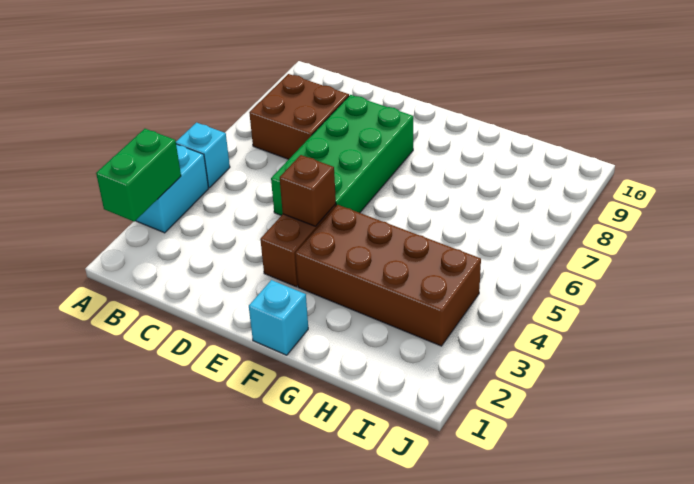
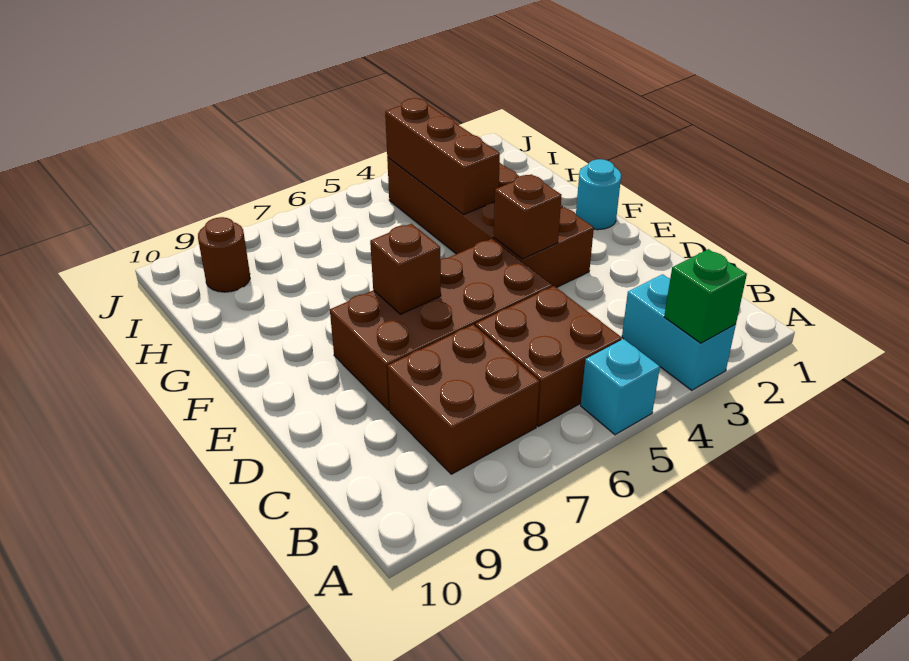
green brick A2:A3 level 2 -> green brick A3 level 2
cyan brick A3:A4 level 1 -> cyan brick A3:B3 level 1
none -> brown brick B5:C6 level 1
green brick D5:E8 level 1 -> brown brick D5:E8 level 1
none -> brown brick E7 level 2
cyan brick F1 level 1 -> cyan round brick F1 level 1
none -> brown brick G4:I4 level 2
none -> brown round brick I9 level 1

